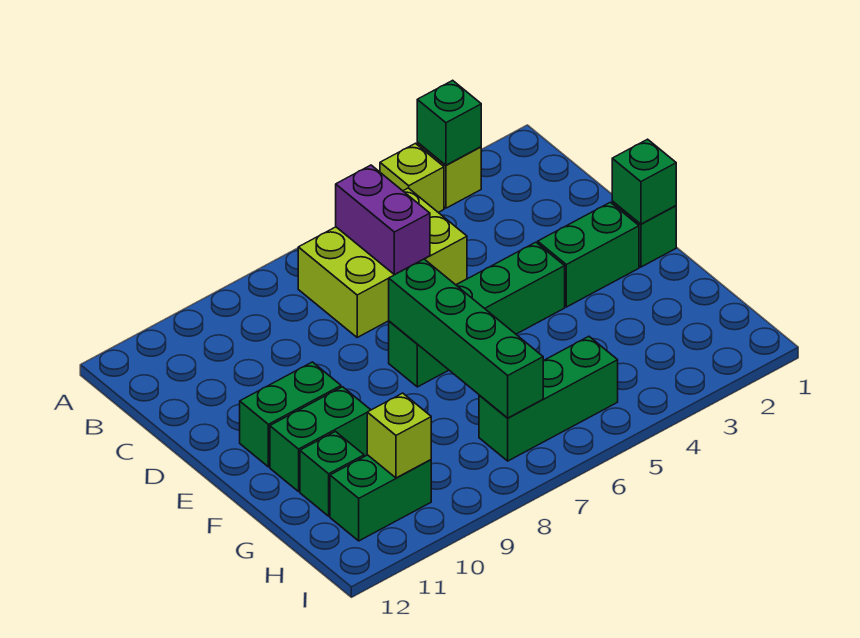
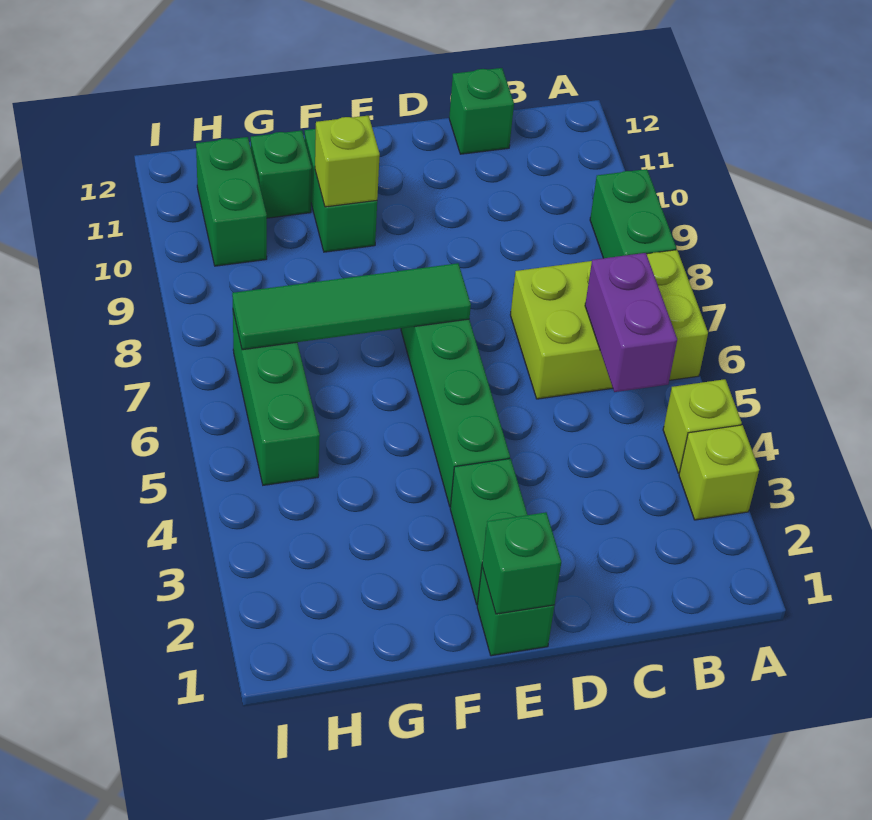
green brick A3 level 2 -> green brick C12 level 1
lime brick B5:C7 level 1 -> lime brick A6:C7 level 1
purple brick B6:C6 level 2 -> purple brick B5:B6 level 2
green brick E7:H7 level 2 -> green tile E7:H7 level 2
green brick E10:E11 level 1 -> green brick A8:A9 level 1
lime brick H10 level 2 -> lime brick F10 level 2

